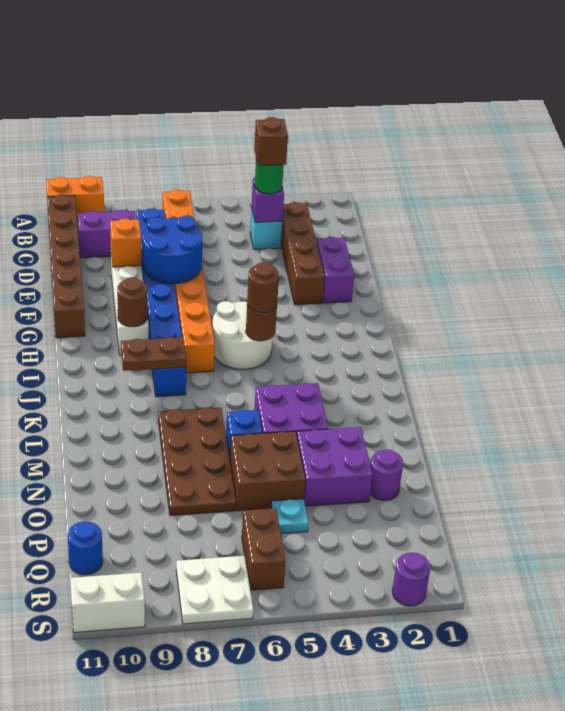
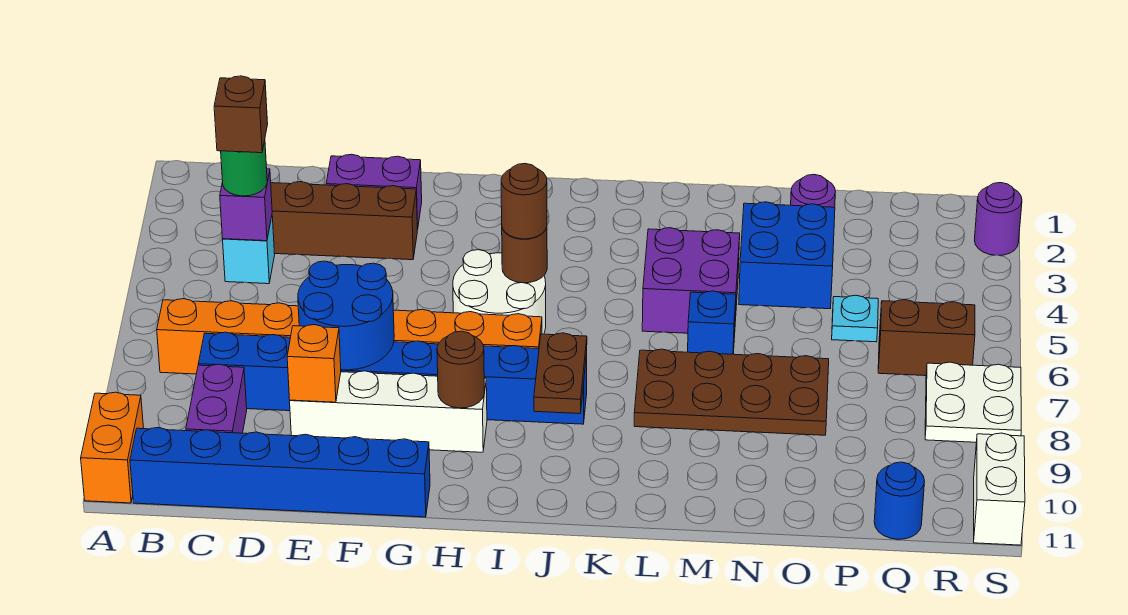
brown brick B11:G11 level 1 -> blue brick B11:G11 level 1
purple brick N3:O4 level 1 -> blue brick N3:O4 level 1
brown brick N5:O6 level 1 -> none

